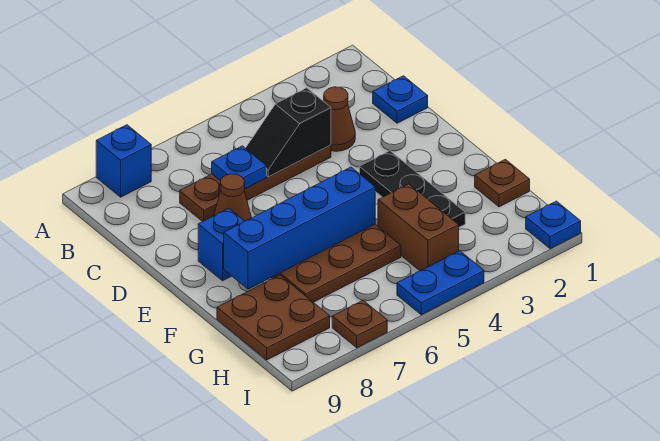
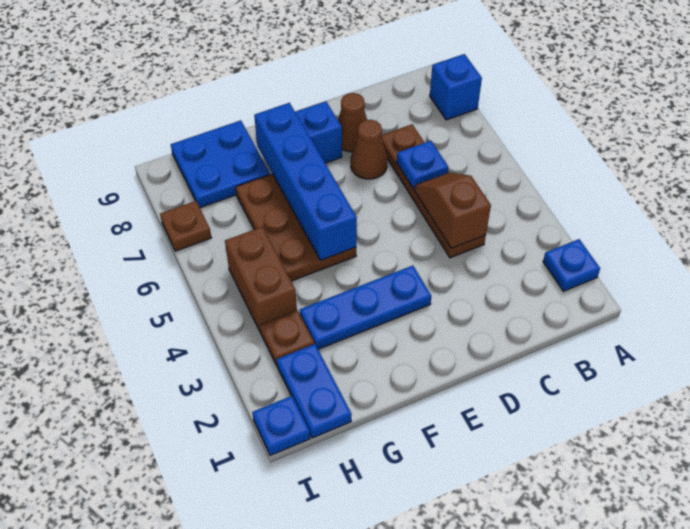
blue plate C1 level 1 -> blue plate A2 level 1
brown cone C3 level 1 -> brown cone D8 level 1
black slope C4:C5 level 2 top 4 -> brown slope C4:C5 level 2 top 4
black plate E3:G3 level 1 -> blue plate E3:G3 level 1
brown plate G1 level 1 -> brown plate H3 level 1
brown brick G4:H4 level 1 -> brown brick H4:H5 level 1
brown plate G8:H9 level 1 -> blue plate G8:H9 level 1
blue plate I4:I5 level 1 -> blue plate H1:H2 level 1

